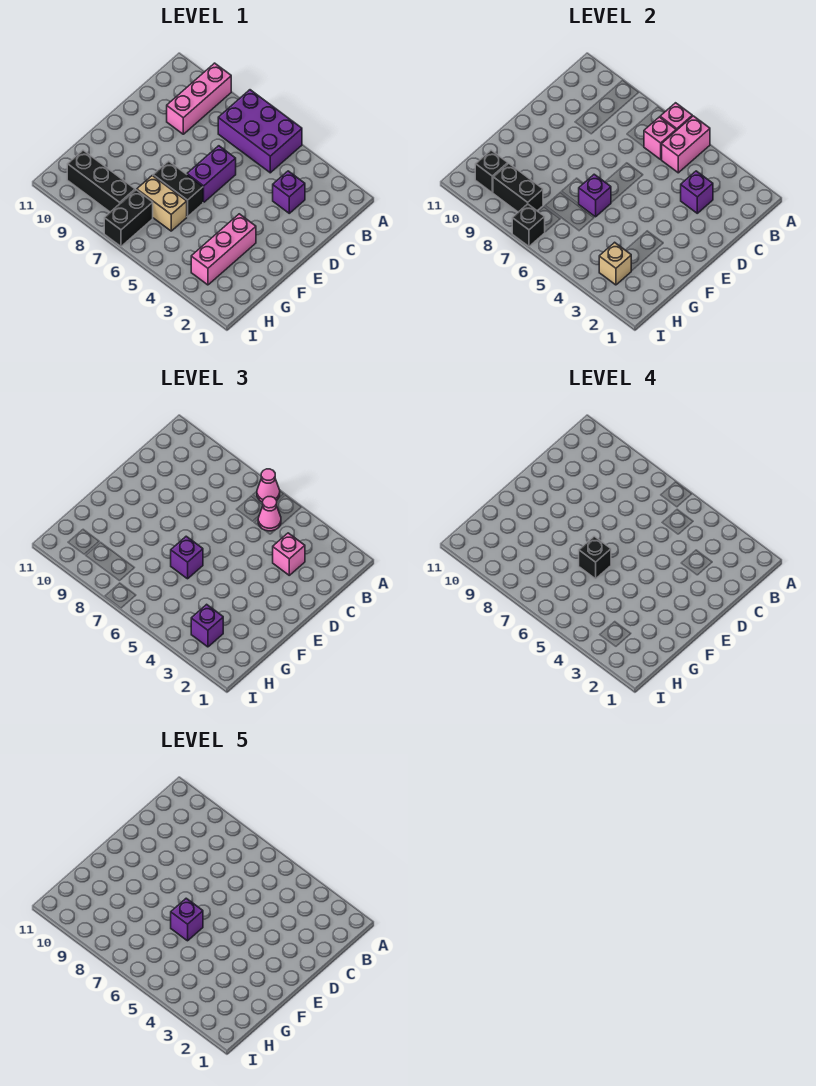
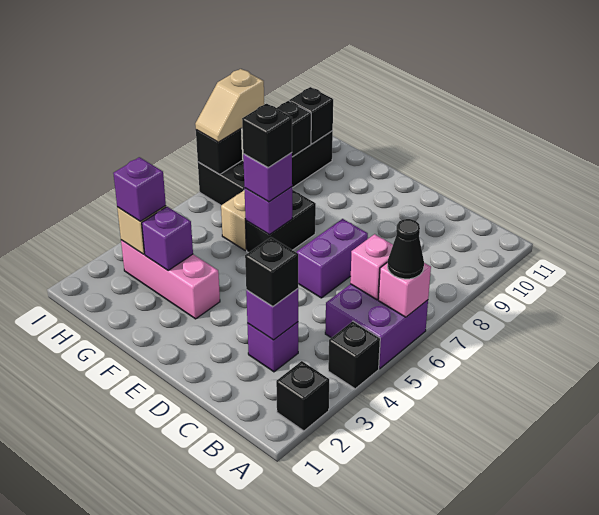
none -> black brick A2 level 1
none -> black brick A4 level 1
purple brick A5:B7 level 1 -> purple brick A5:B6 level 1
pink brick A5:B5 level 2 -> none
pink cone A6 level 3 -> black cone A6 level 3
pink brick A9:C9 level 1 -> none
pink cone B5 level 3 -> none
pink brick C3 level 3 -> black brick C3 level 3
purple brick D6:E6 level 1 -> purple brick D6:D7 level 1
purple brick F6 level 5 -> purple brick G3 level 2
none -> tan slope I7:I8 level 3 top 8

